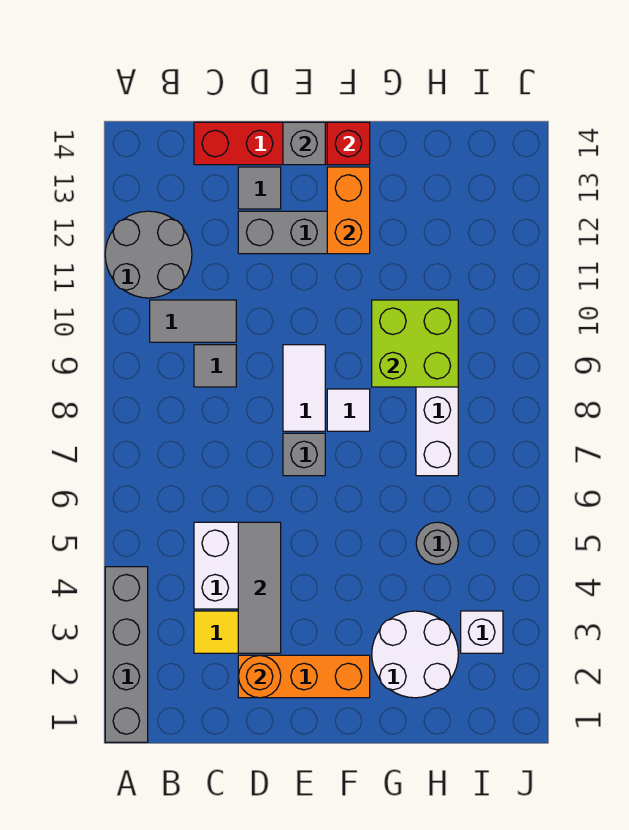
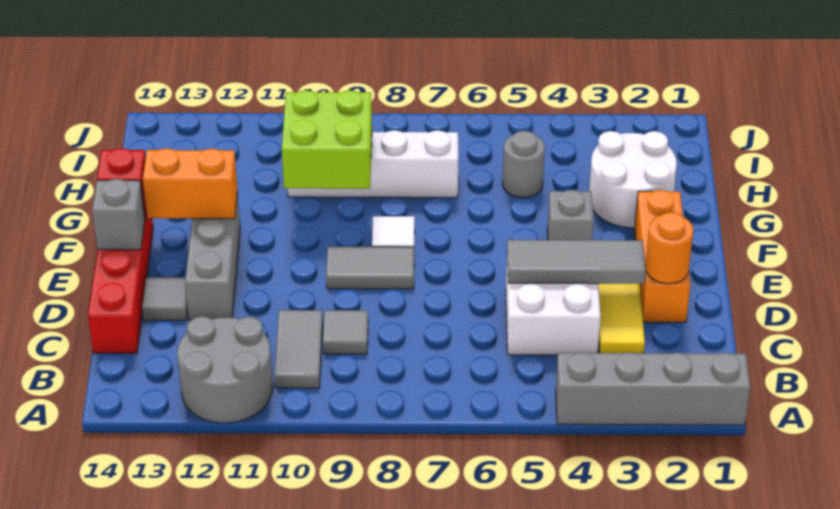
grey brick E7 level 1 -> grey brick F4 level 1
white tile E8:E9 level 1 -> grey tile E8:E9 level 1
white brick I3 level 1 -> none

